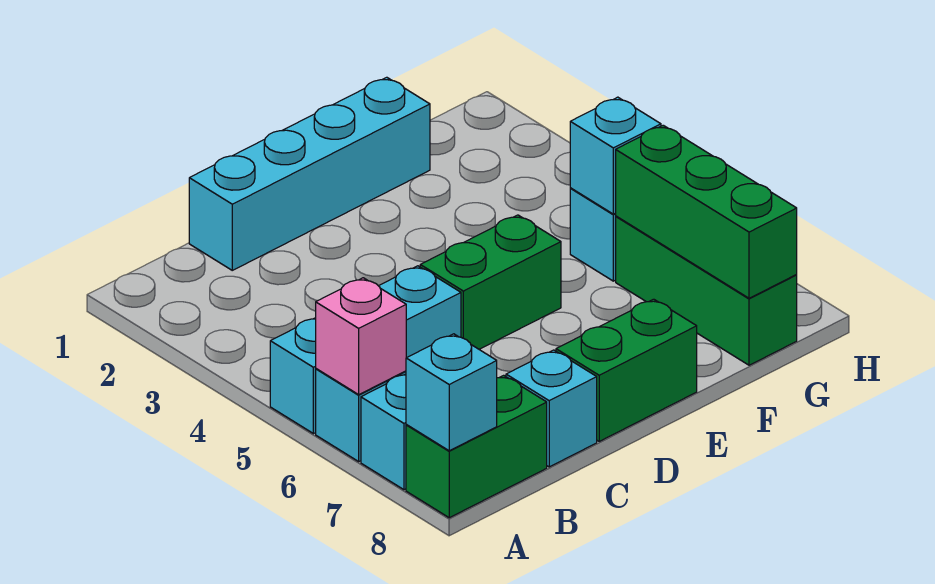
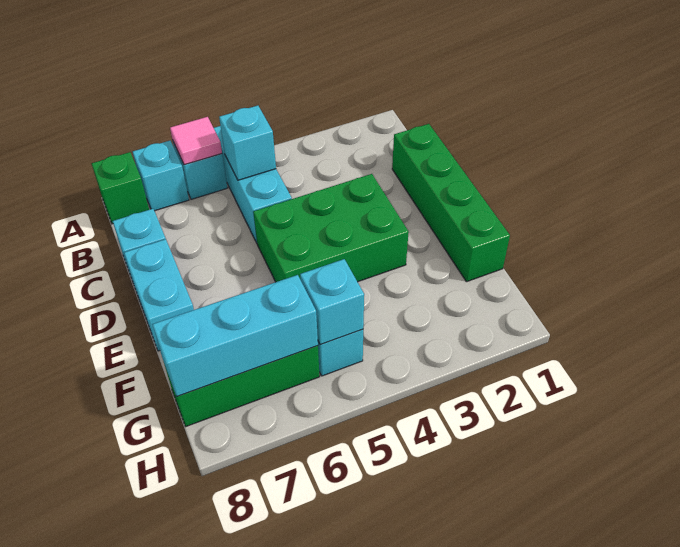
pink brick A6 level 2 -> pink tile A6 level 2
green brick A8:B8 level 1 -> green brick A8 level 1
cyan brick A8 level 2 -> cyan brick B5 level 2
cyan brick C1:F1 level 1 -> green brick C1:F1 level 1
green brick D5:E5 level 1 -> green brick D3:E5 level 1
green brick D8:E8 level 1 -> cyan brick D8:E8 level 1
green brick G6:G8 level 2 -> cyan brick G6:G8 level 2

